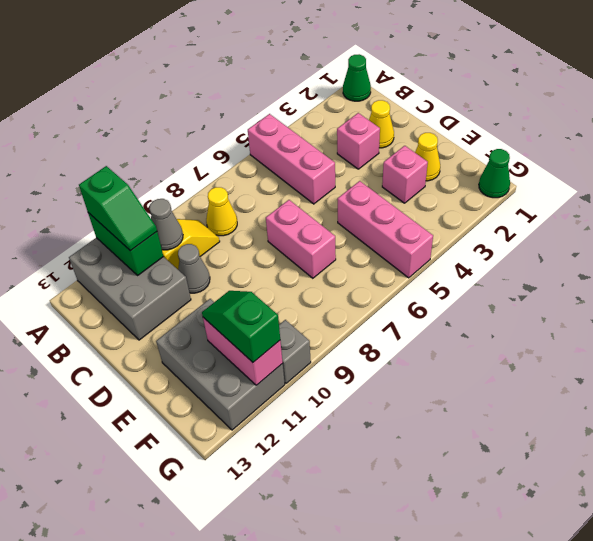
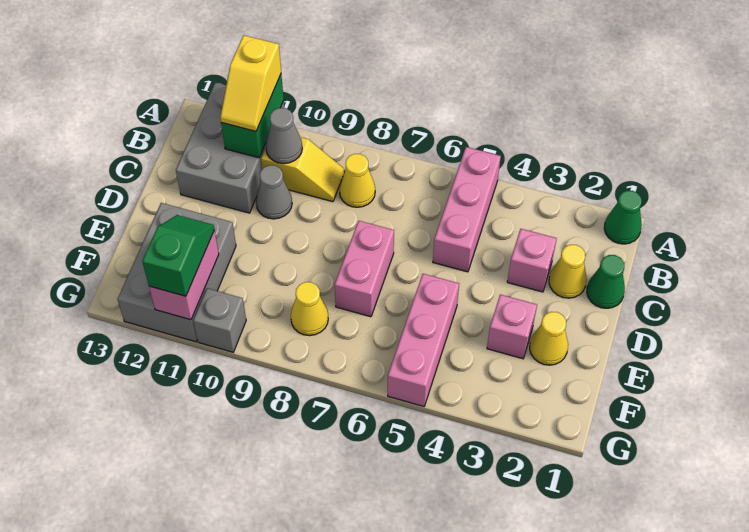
green slope A11:B11 level 3 top A -> yellow slope A11:B11 level 3 top A
none -> yellow cone F8 level 1
green cone G1 level 1 -> green cone C1 level 1

